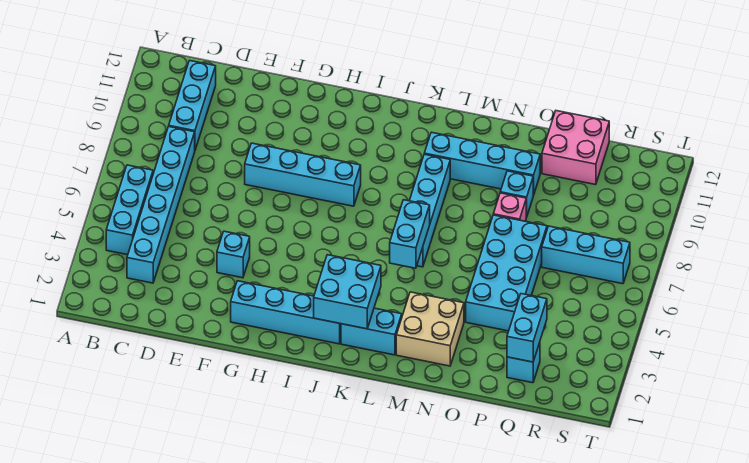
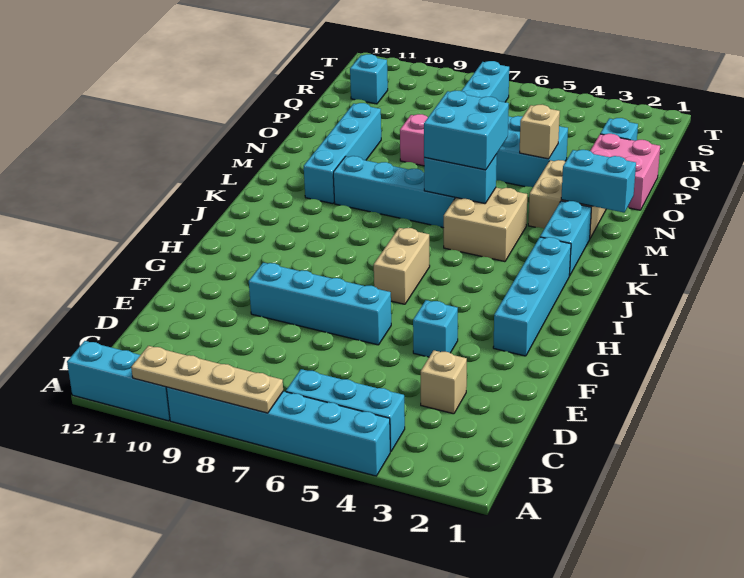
none -> tan plate A7:A10 level 2
cyan brick C3:C8 level 1 -> cyan brick A4:A9 level 1
cyan brick C9:C11 level 1 -> cyan brick A10:A12 level 1
none -> tan brick D3 level 1
cyan brick F8:I8 level 1 -> cyan brick F6:F9 level 1
none -> tan brick H6:I6 level 1
cyan brick J2:K3 level 2 -> cyan brick L5:M6 level 3
none -> tan brick K4:L5 level 1
none -> tan brick O4 level 2
cyan brick O9 level 1 -> cyan brick R11 level 1
pink brick P11:Q12 level 1 -> pink brick O1:P2 level 1
cyan brick Q2:Q3 level 2 -> cyan brick M1:M2 level 2

